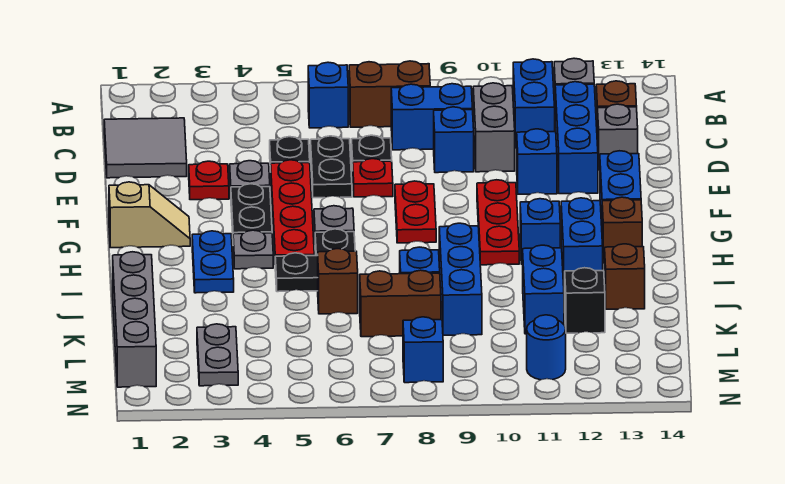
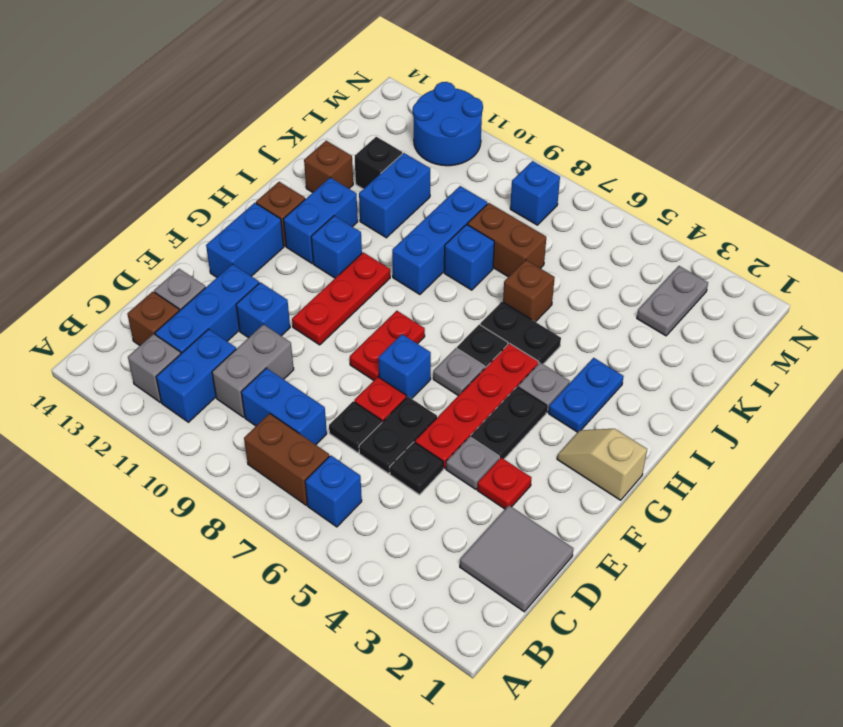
blue brick D9 level 1 -> blue brick F7 level 1
grey brick J1:M1 level 1 -> none
blue round brick M11 level 1 -> blue round brick M11:N12 level 1

